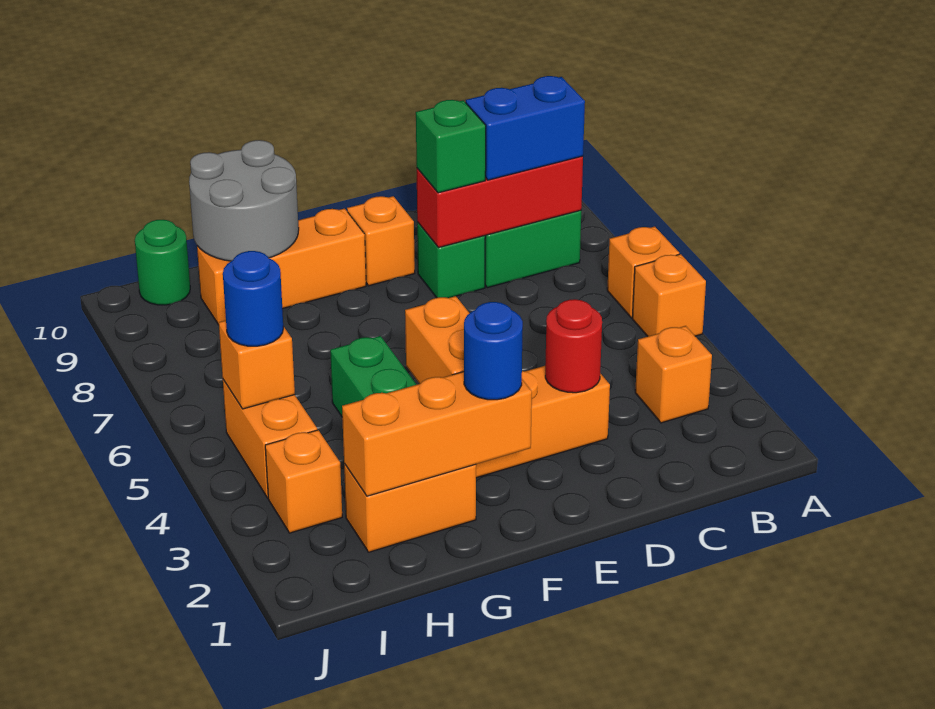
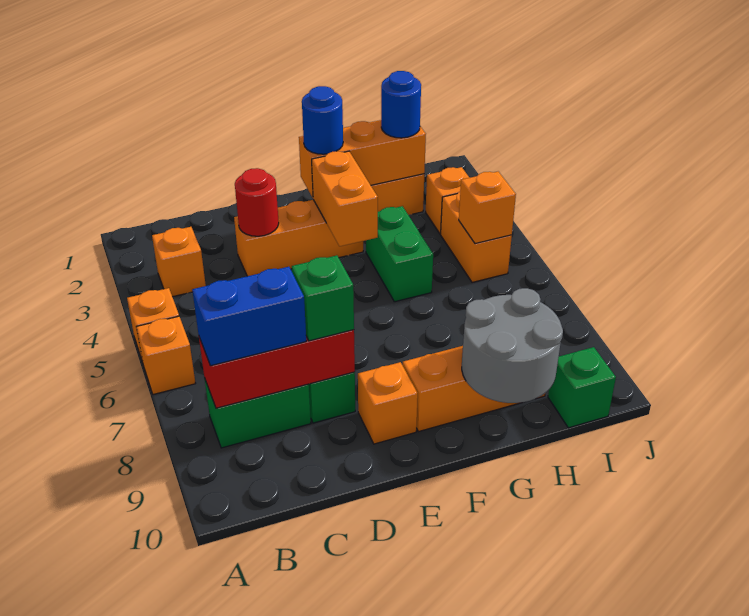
blue round brick I5 level 3 -> blue round brick H2 level 3
green round brick I10 level 1 -> green brick I10 level 1

